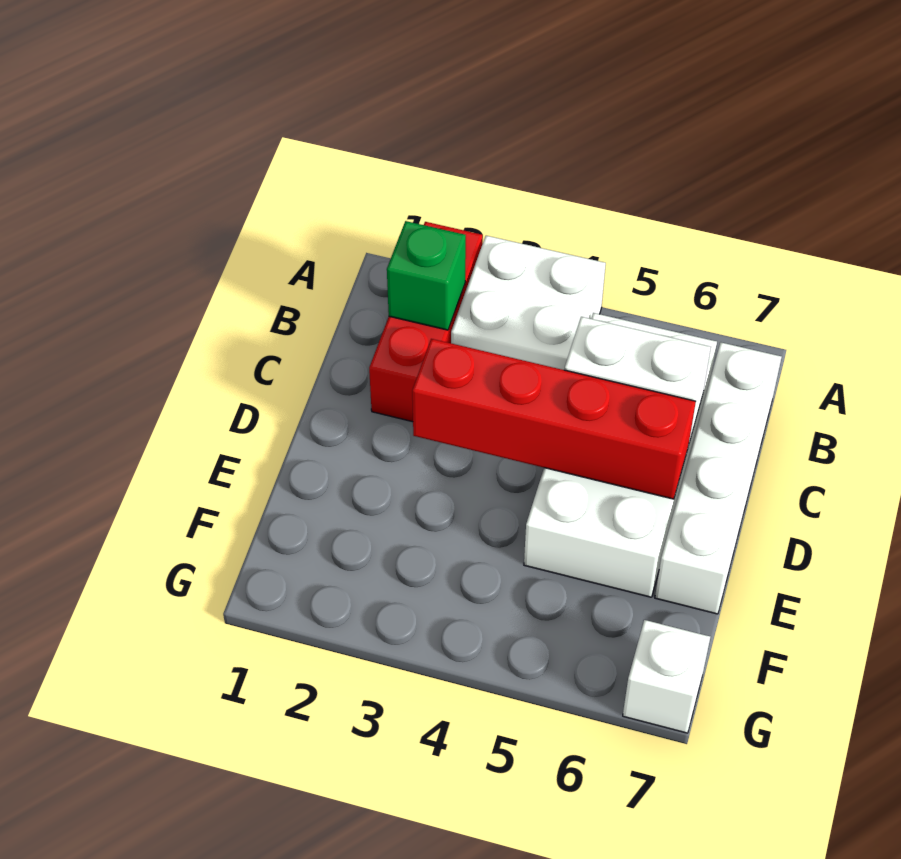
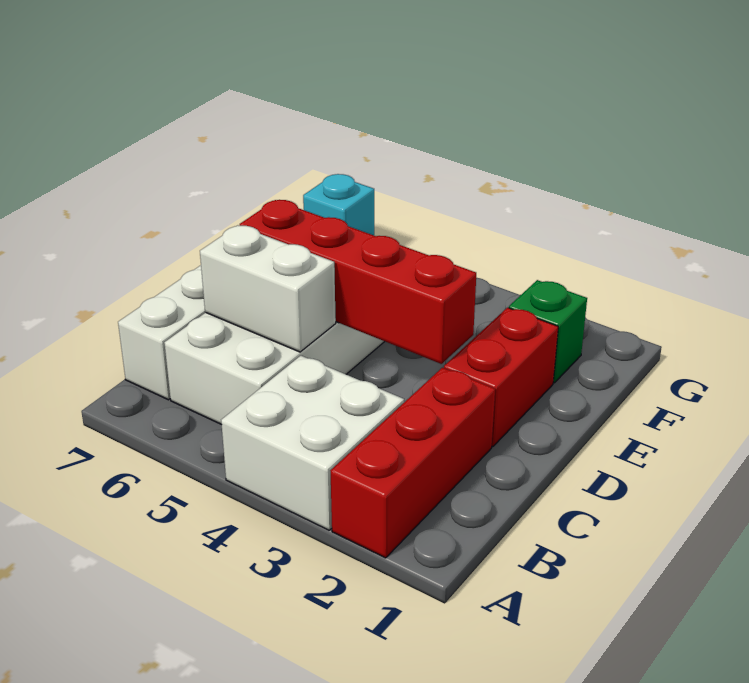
green brick B2 level 2 -> green brick F2 level 1
none -> red brick D2:E2 level 1
white brick G7 level 1 -> cyan brick G7 level 1

